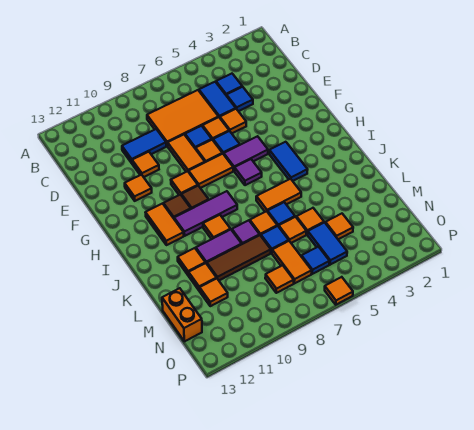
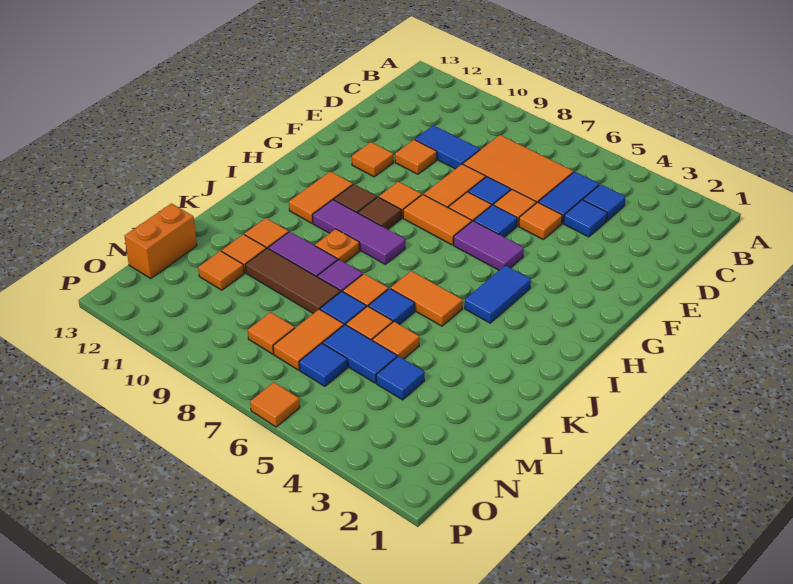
purple tile H6 level 1 -> none
orange tile J9 level 1 -> orange plate J9 level 1
orange tile M4 level 1 -> blue tile M4 level 1
blue tile M5:N5 level 1 -> blue tile M5:M6 level 1

